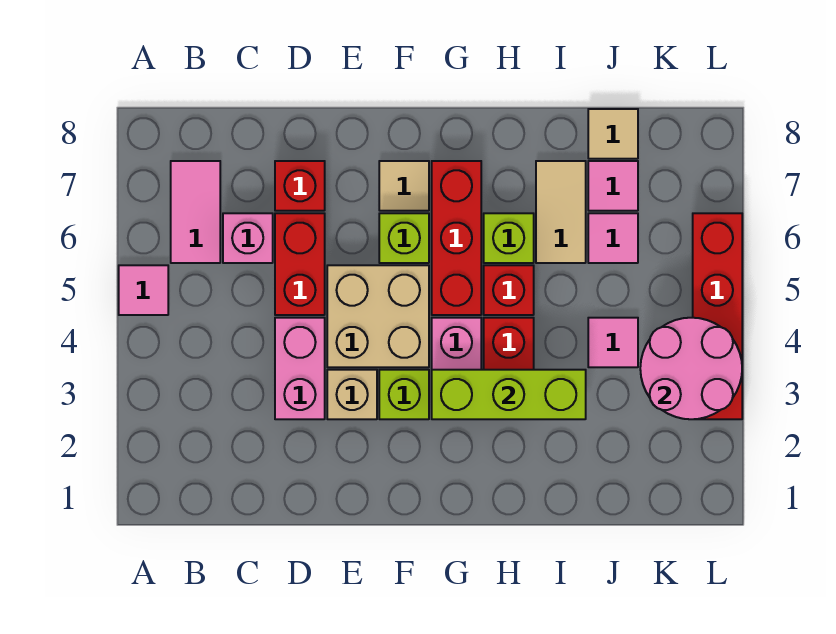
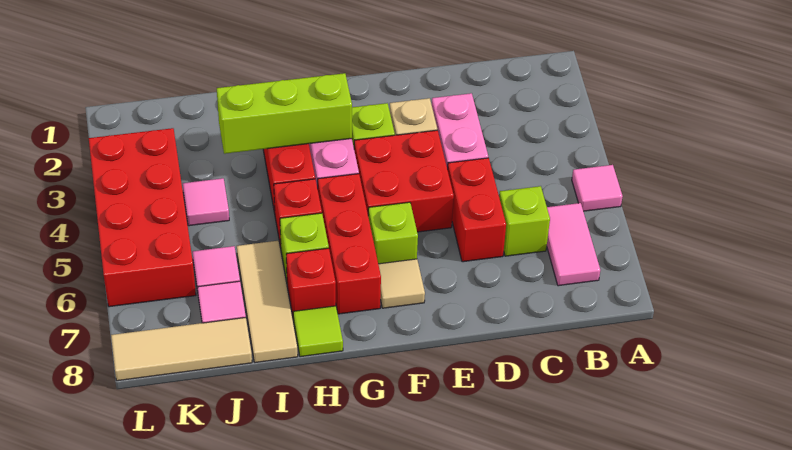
pink brick C6 level 1 -> lime brick C6 level 1
red brick D7 level 1 -> red brick H7 level 1
tan brick E4:F5 level 1 -> red brick E4:F5 level 1
none -> lime tile H8 level 1
tan tile I6:I7 level 1 -> tan tile I6:I8 level 1
tan tile J8 level 1 -> tan tile J8:L8 level 1
pink round brick K3:L4 level 2 -> none
red brick L3:L6 level 1 -> red brick K3:L6 level 1

